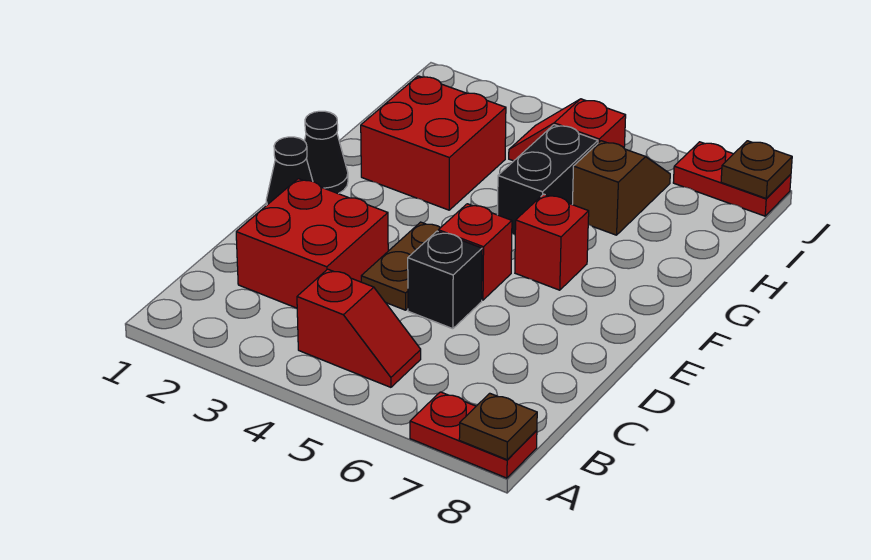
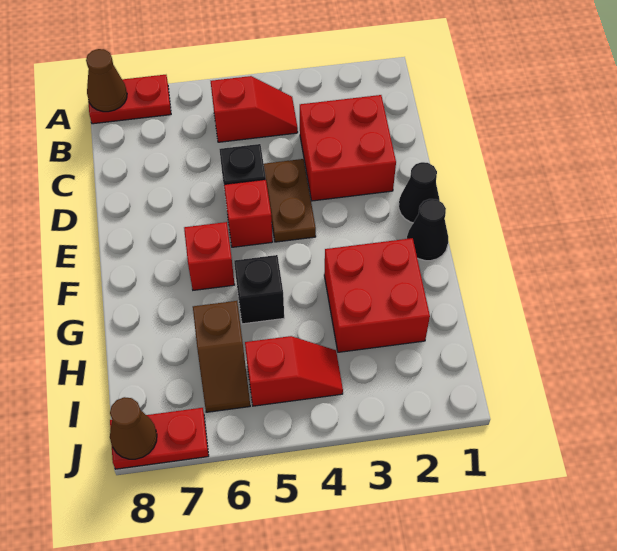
brown plate A8 level 2 -> brown cone A8 level 2
red slope B4:B5 level 1 top 4 -> red slope B4:B5 level 1 top 5
black brick G5:H5 level 1 -> black brick G5 level 1
brown plate J8 level 2 -> brown cone J8 level 2

